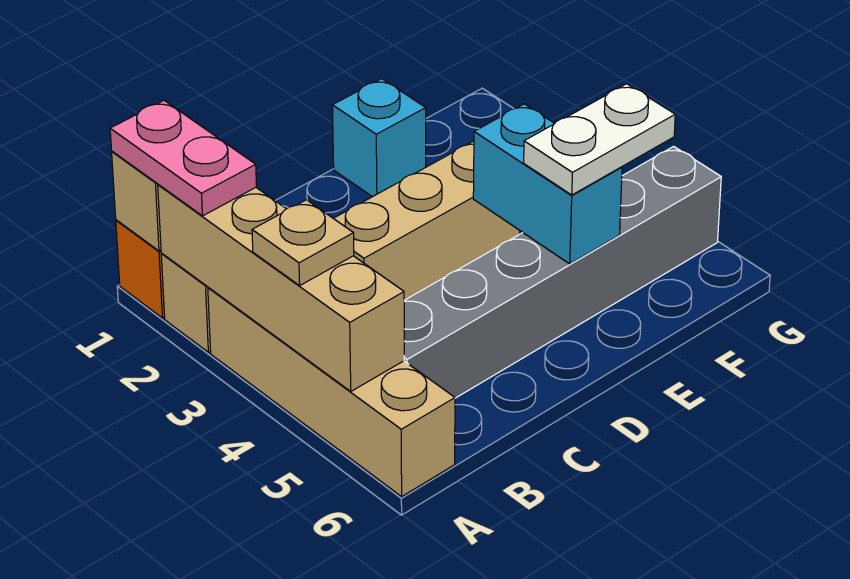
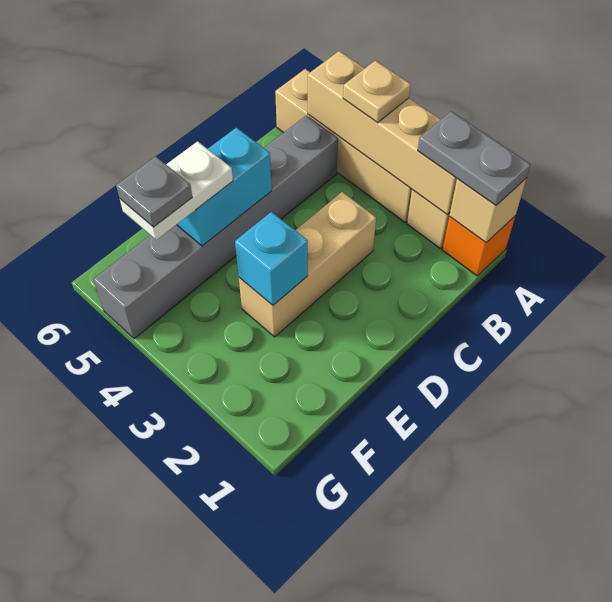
pink plate A1:A2 level 3 -> grey plate A1:A2 level 3
cyan brick E1 level 1 -> cyan brick E3 level 2
cyan brick E4:E5 level 2 -> cyan brick D5:E5 level 2
none -> grey plate F5 level 4

